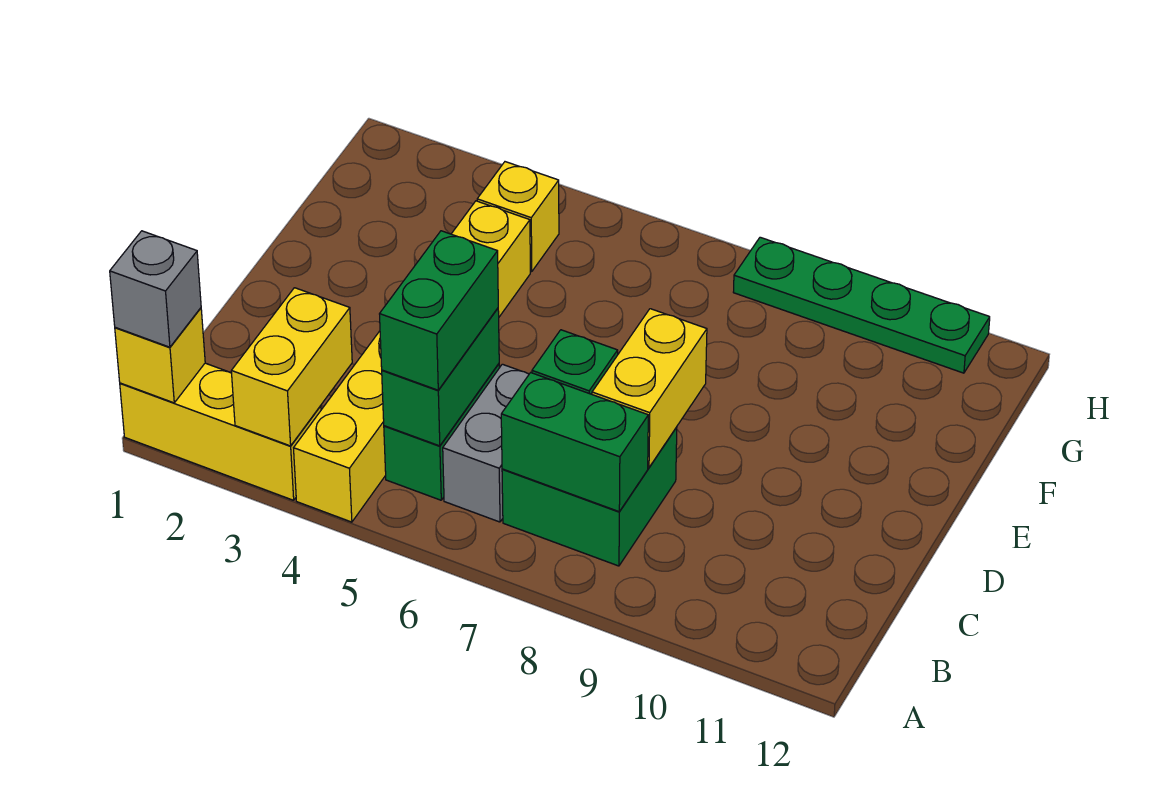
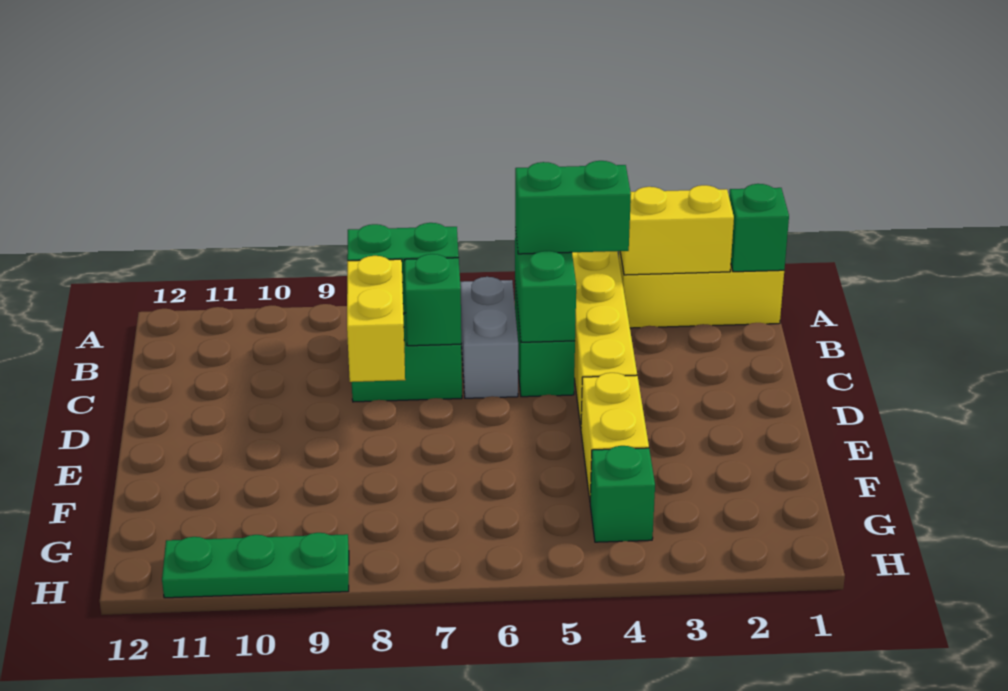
yellow brick A1 level 2 -> green brick A1 level 2
grey brick A1 level 3 -> none
yellow brick A3:B3 level 2 -> yellow brick A2:A3 level 2
green brick B5:C5 level 3 -> green brick B4:B5 level 3
yellow brick G4 level 1 -> green brick G4 level 1
green plate H8:H11 level 1 -> green plate H9:H11 level 1

